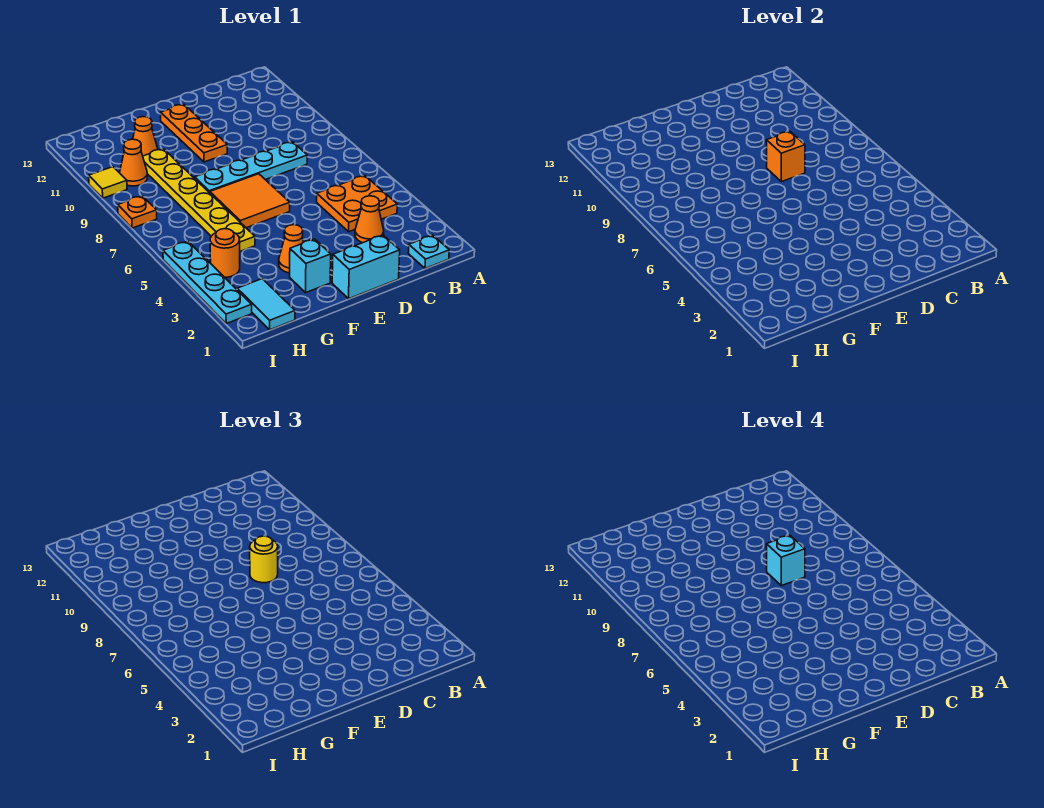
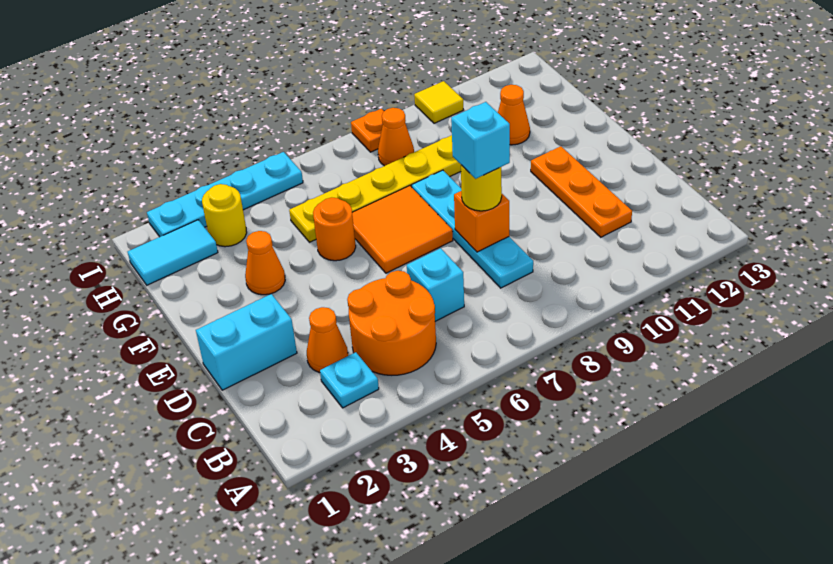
cyan plate B1 level 1 -> cyan plate B3 level 1
orange plate B4:C5 level 1 -> orange round brick B4:C5 level 1
cyan brick D1:E1 level 1 -> cyan brick D1:D2 level 1
orange plate E10:E12 level 1 -> orange plate C11:E11 level 1
cyan brick F2 level 1 -> cyan brick C6 level 1
none -> yellow round brick H3 level 1
orange round brick H4 level 1 -> orange round brick F5 level 1
orange cone H10 level 1 -> orange cone H8 level 1

